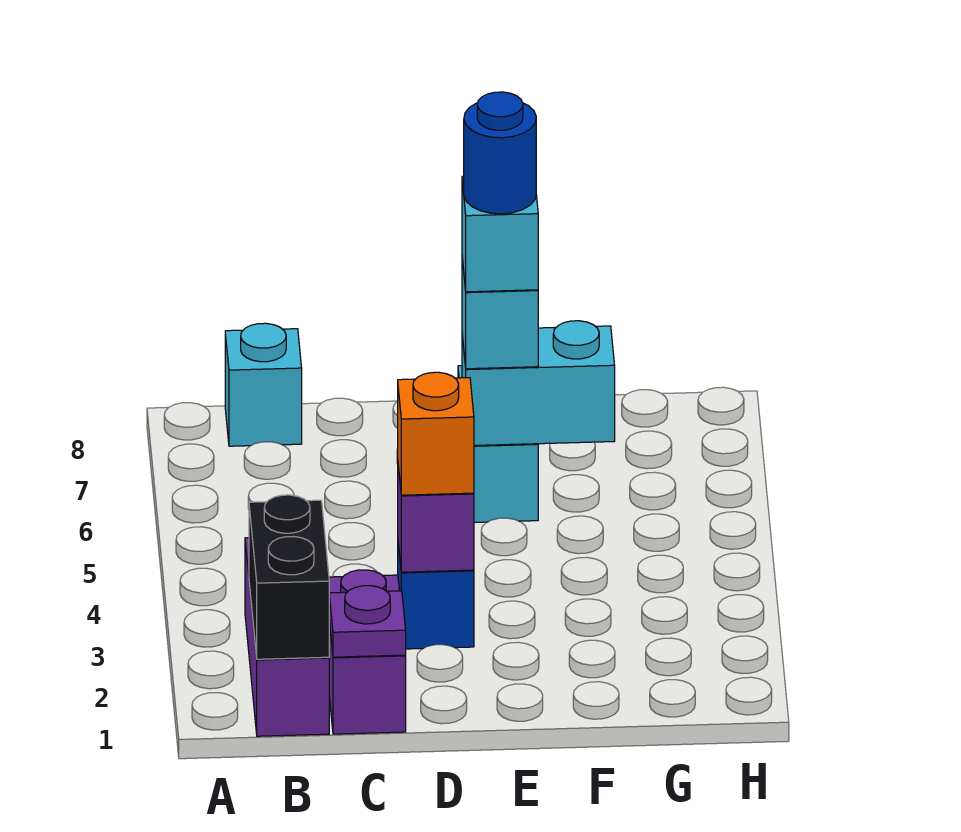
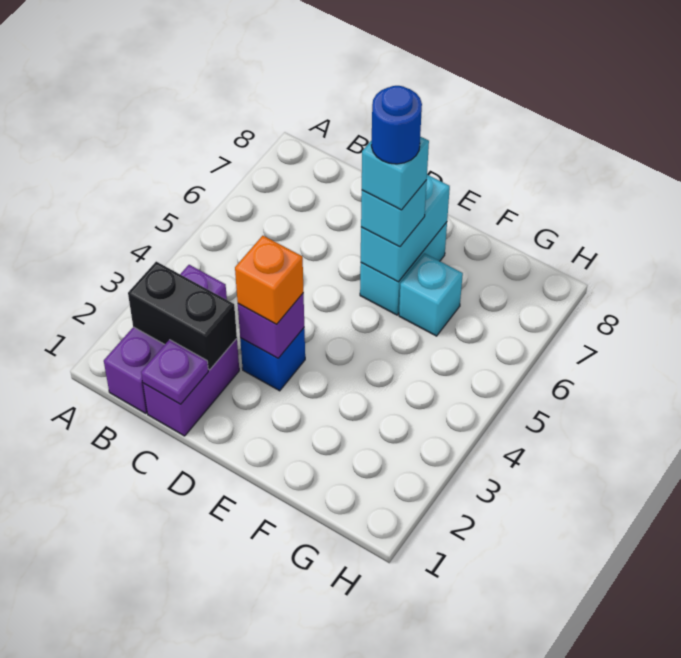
black brick B1:B2 level 2 -> black brick B2:C2 level 2
cyan brick B8 level 1 -> cyan brick F6 level 1
cyan brick E6:F6 level 2 -> cyan brick E6:E7 level 2

